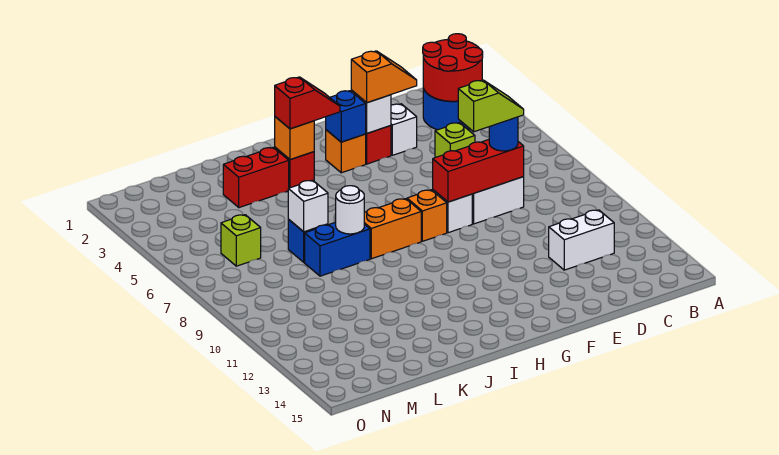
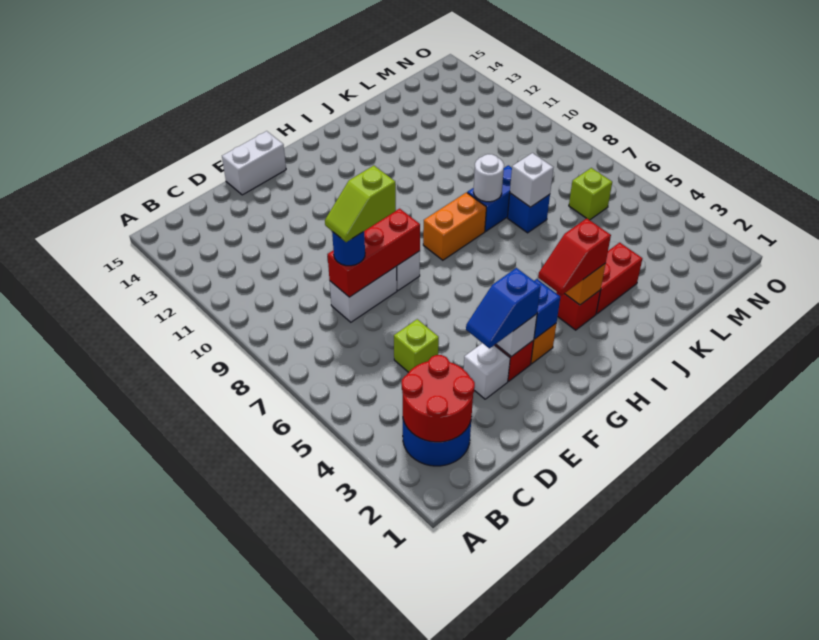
white brick C12:D12 level 1 -> white brick E15:F15 level 1
orange slope E3:F3 level 3 top F -> blue slope E3:F3 level 3 top F
orange brick G8 level 1 -> none

